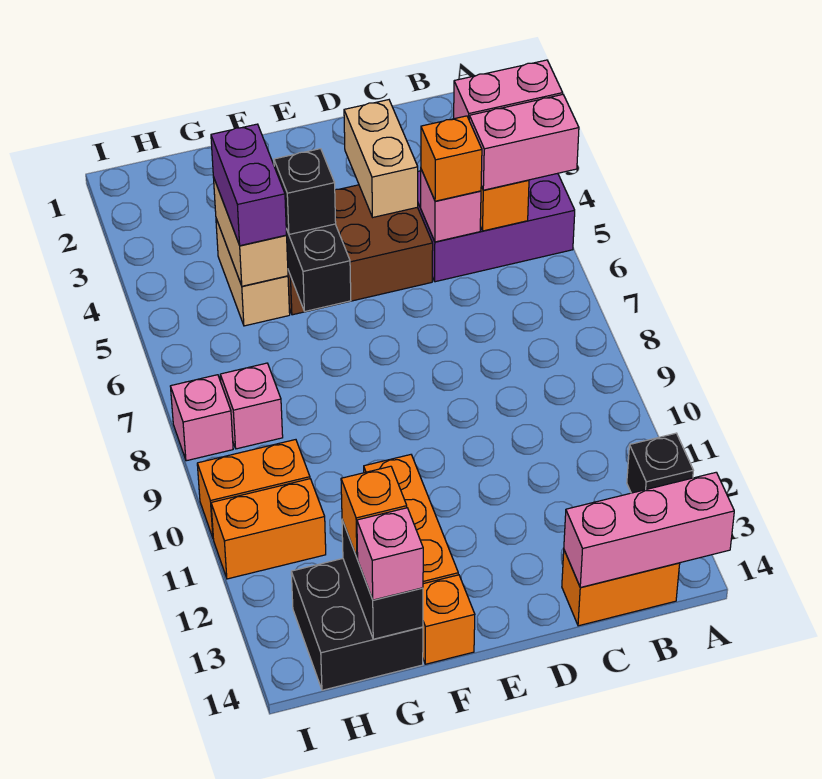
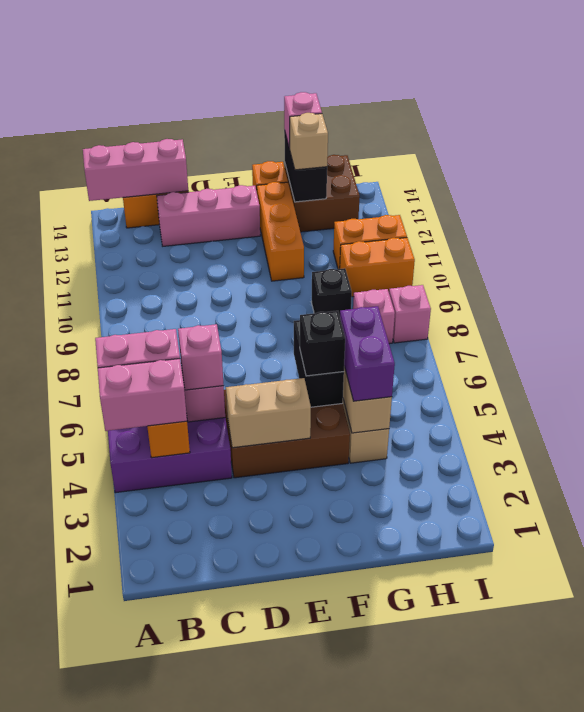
black brick A12 level 1 -> black brick G9 level 1
orange brick C5 level 3 -> pink brick C5 level 3
none -> pink brick C13:E13 level 1
tan brick D3:D4 level 2 -> tan brick D4:E4 level 2
black brick G13:H14 level 1 -> brown brick G13:H14 level 1
orange brick G13 level 3 -> tan brick G13 level 3

